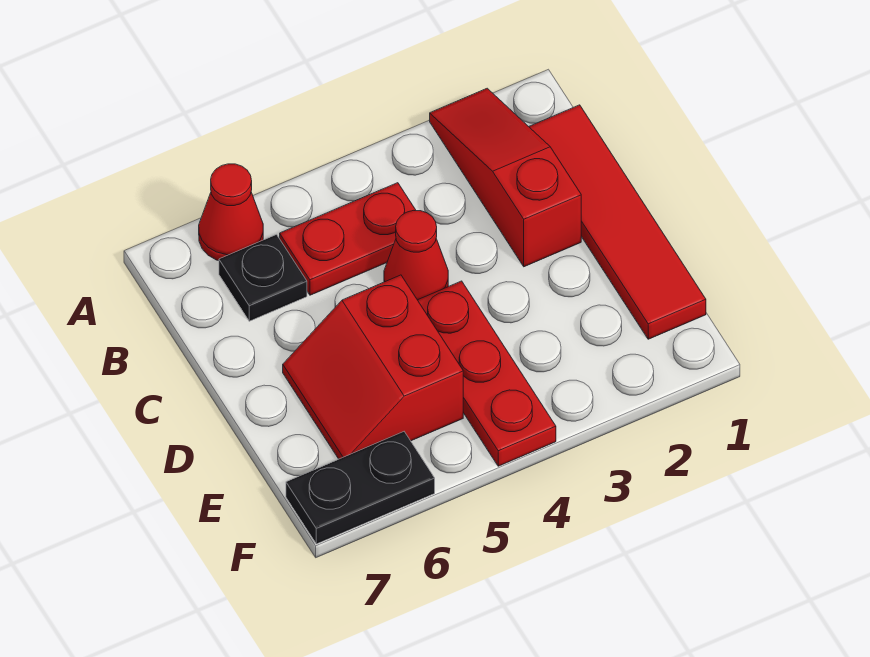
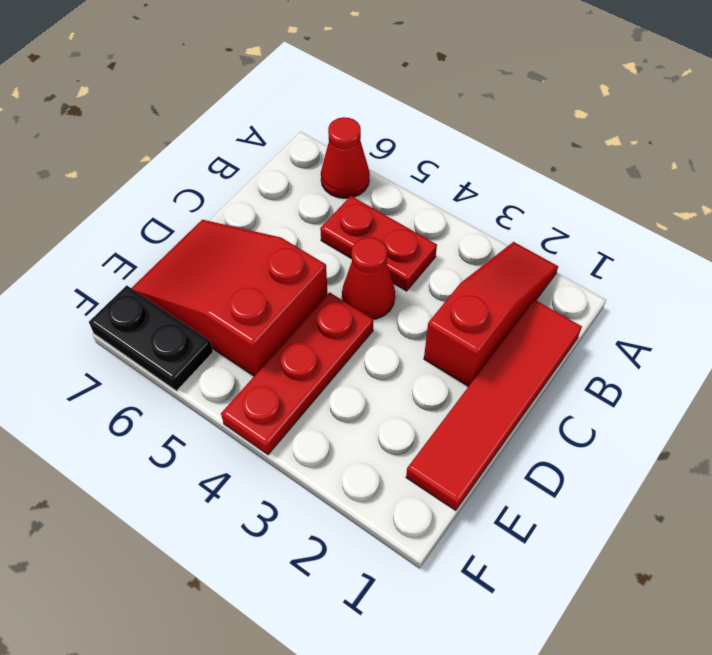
black plate B6 level 1 -> none
red slope D5:E6 level 1 top 5 -> red slope D5:E7 level 1 top 5

